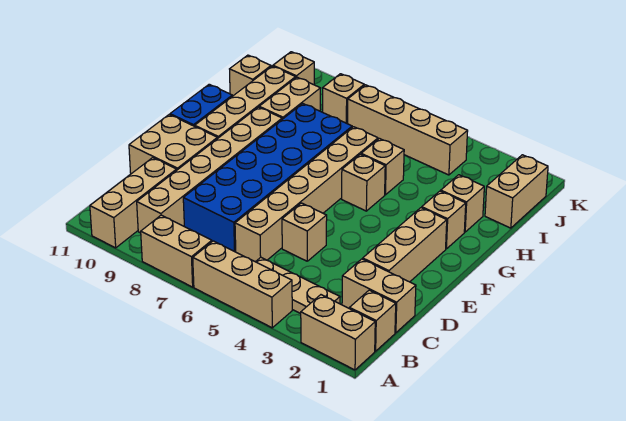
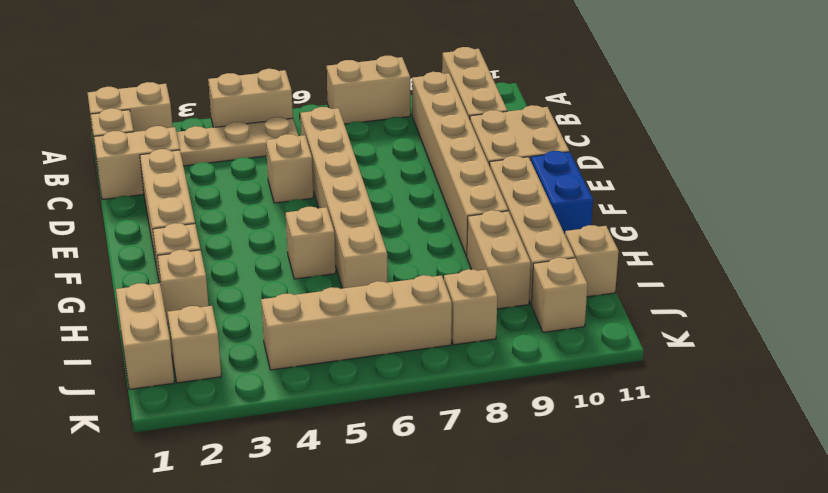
tan brick A4:A6 level 1 -> tan brick A4:A5 level 1
blue brick C7:H8 level 1 -> none
tan brick H5 level 1 -> tan brick J2 level 1

